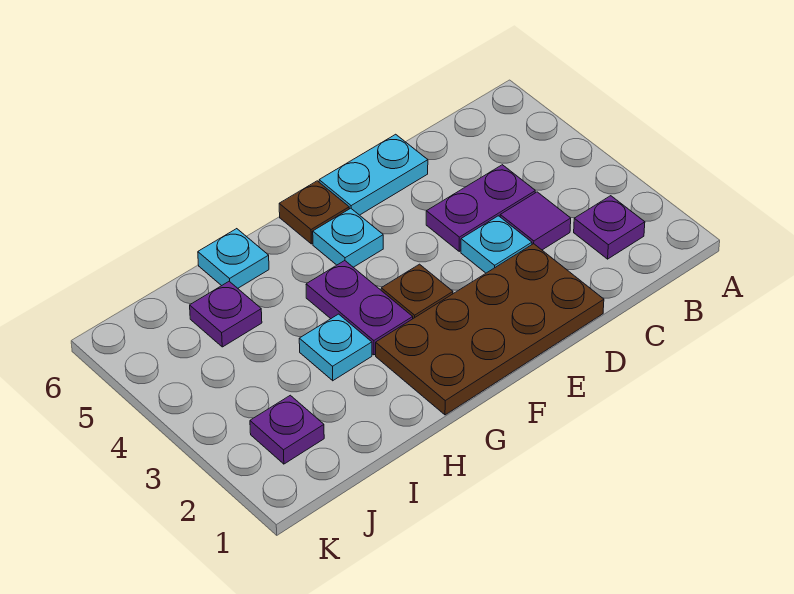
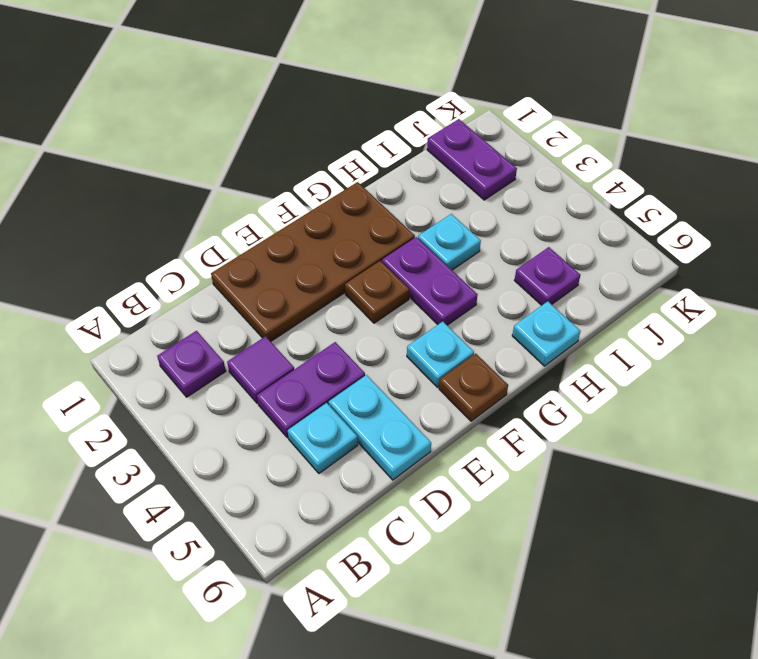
cyan plate D3 level 1 -> cyan plate C5 level 1
cyan plate D6:E6 level 1 -> cyan plate D5:D6 level 1
purple plate J2 level 1 -> purple plate J1:J2 level 1

